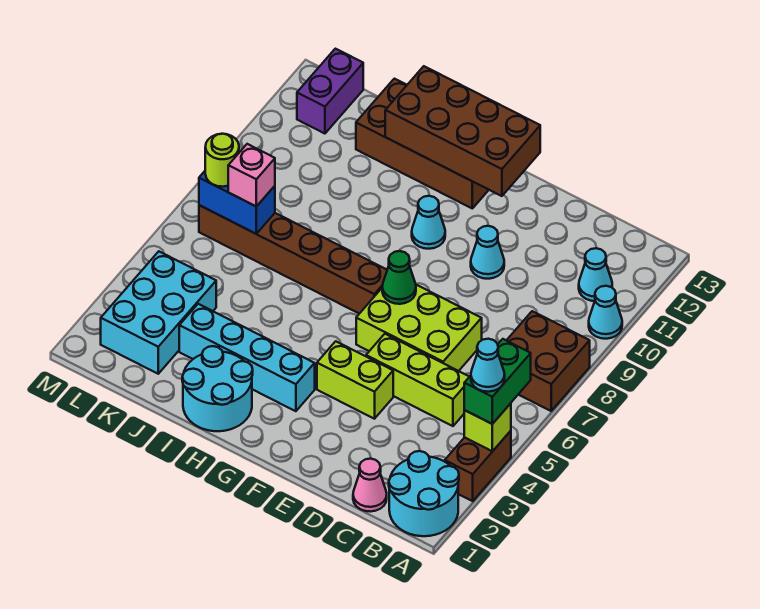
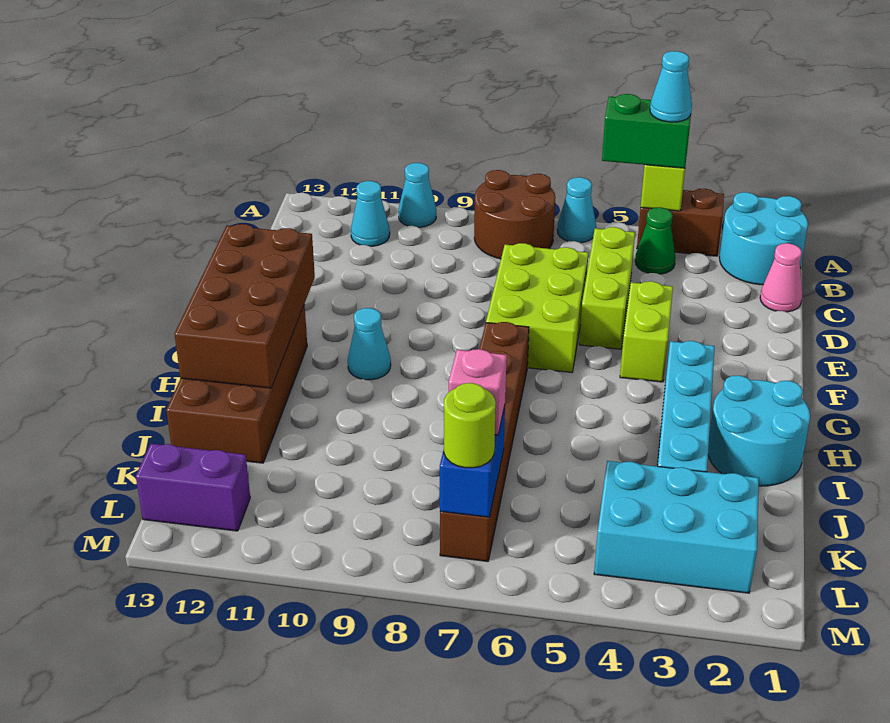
brown brick A7:B8 level 1 -> brown round brick A7:B8 level 1
cyan cone E10 level 1 -> cyan cone A6 level 1
green cone F7 level 2 -> green cone B4 level 1

